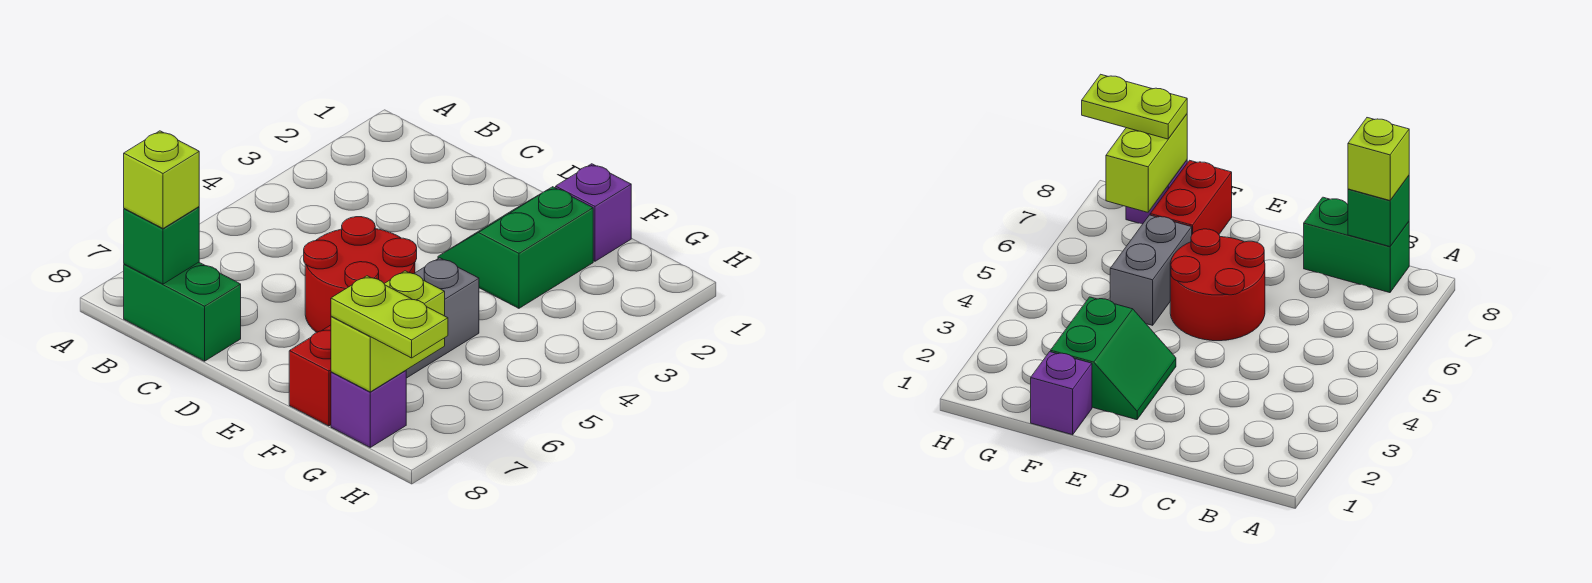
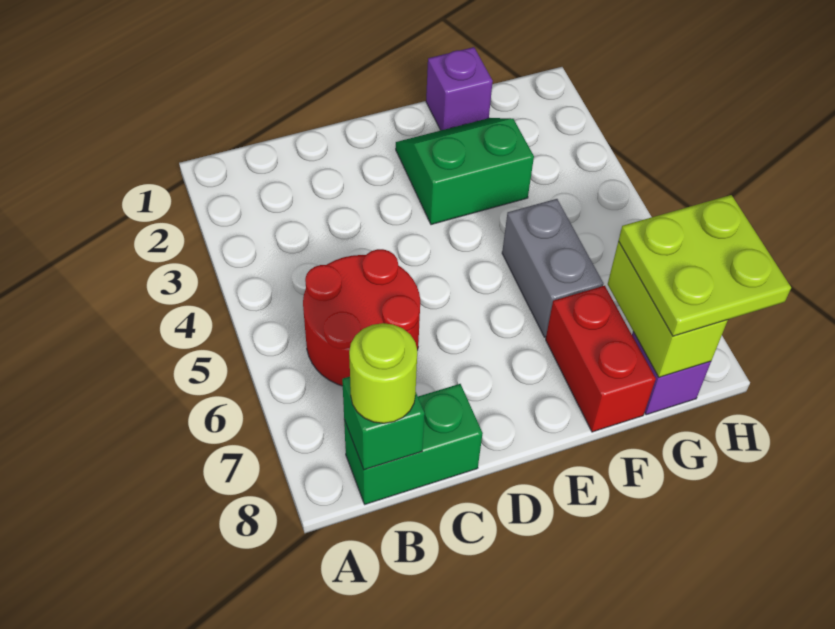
lime brick B8 level 3 -> lime round brick B8 level 3
red round brick D5:E6 level 1 -> red round brick B5:C6 level 1
green slope E2:F3 level 1 top F -> green slope E2:F3 level 1 top 3
lime plate G8:H8 level 3 -> lime plate G7:H8 level 3

